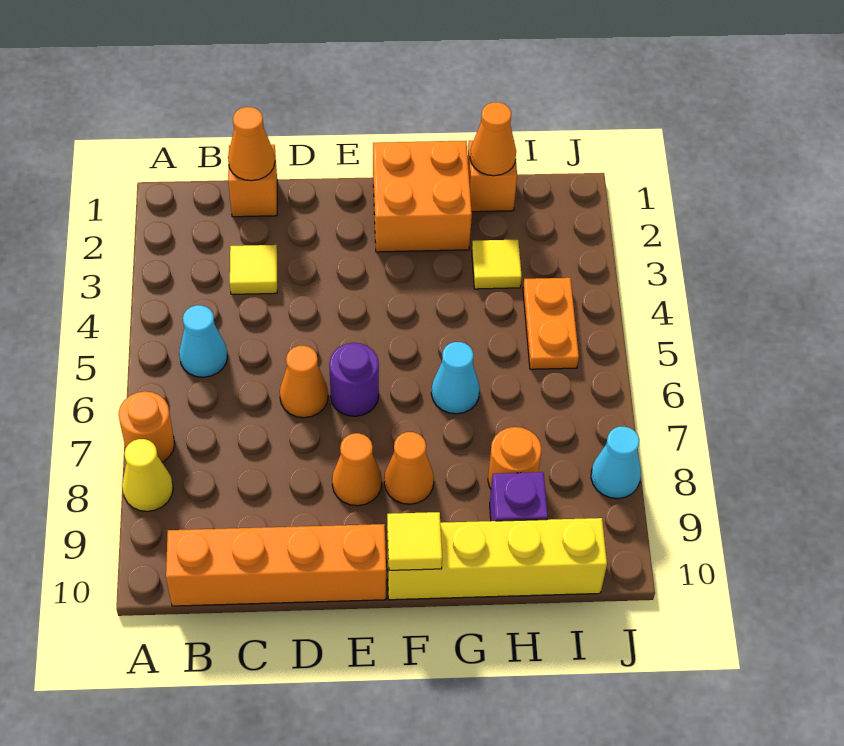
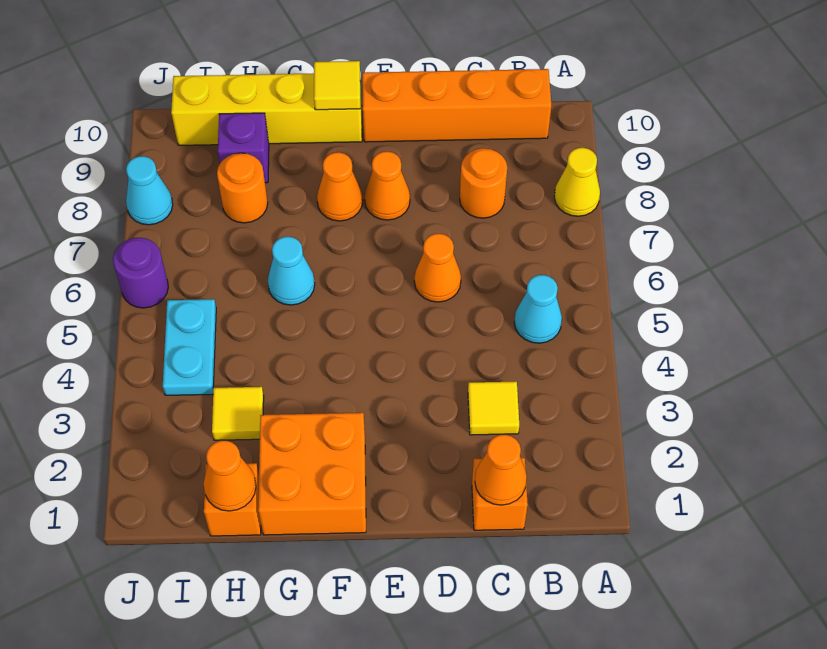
orange round brick A7 level 1 -> orange round brick C8 level 1
purple round brick E6 level 1 -> purple round brick J6 level 1
orange plate I4:I5 level 1 -> cyan plate I4:I5 level 1

